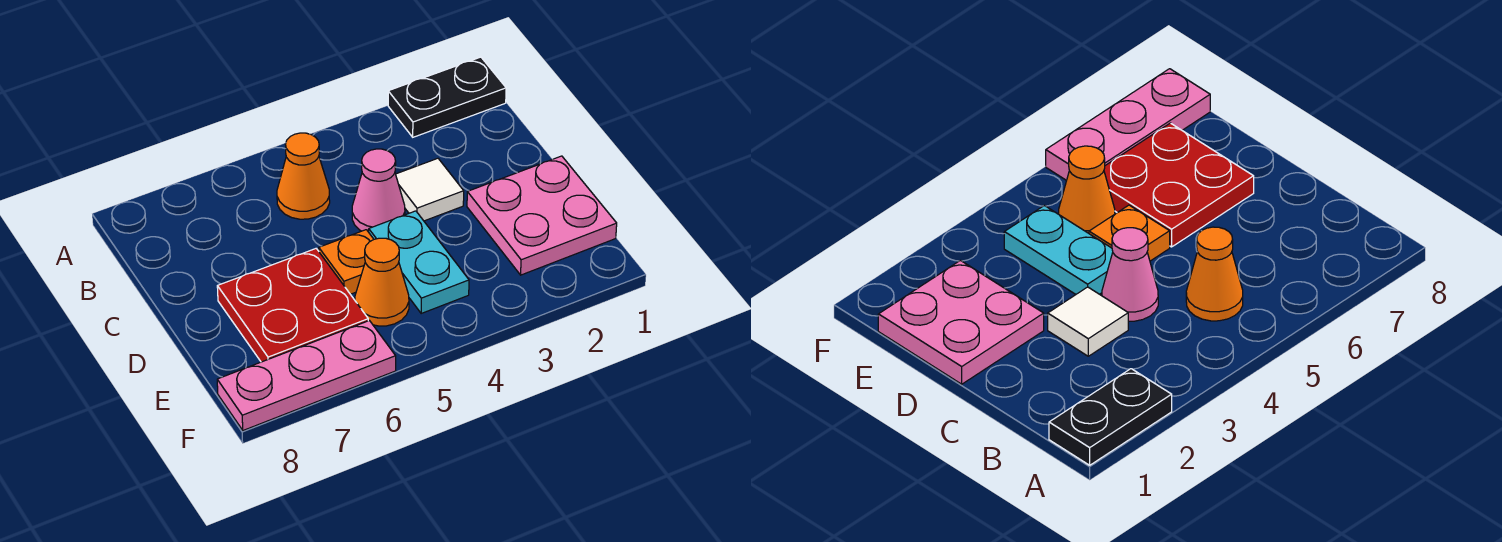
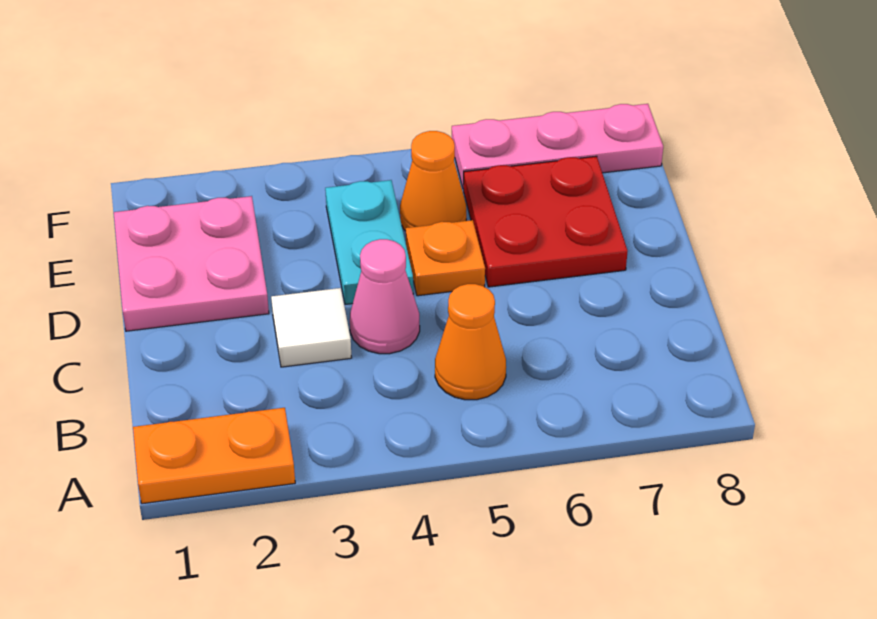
black plate A1:A2 level 1 -> orange plate A1:A2 level 1

